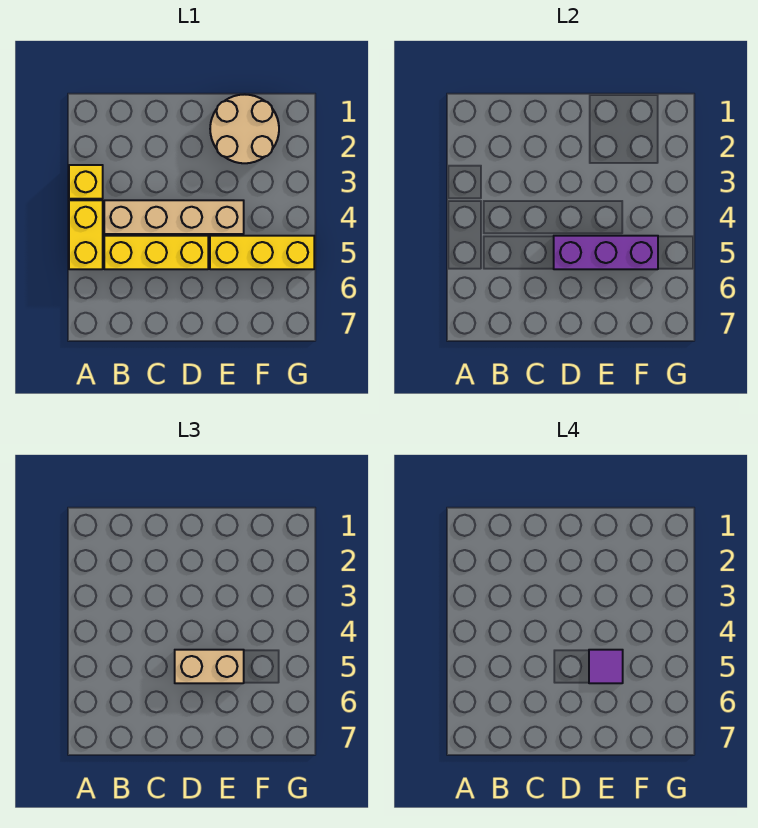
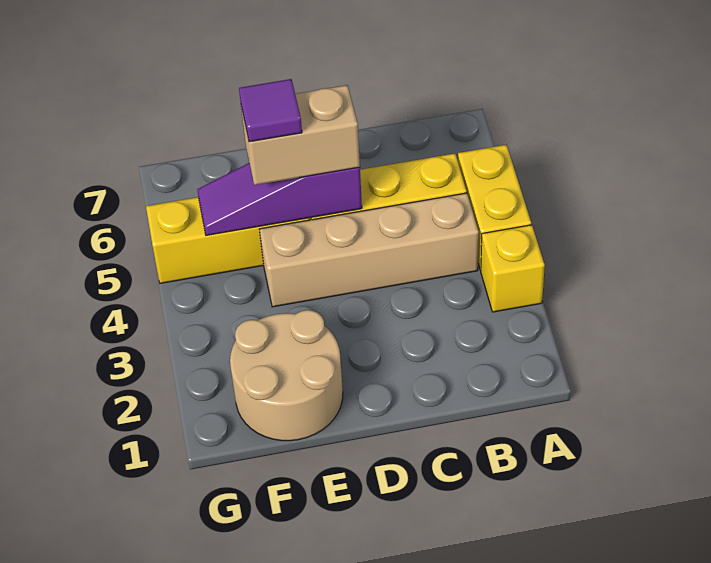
purple brick D5:F5 level 2 -> purple slope D5:F5 level 2 top D

